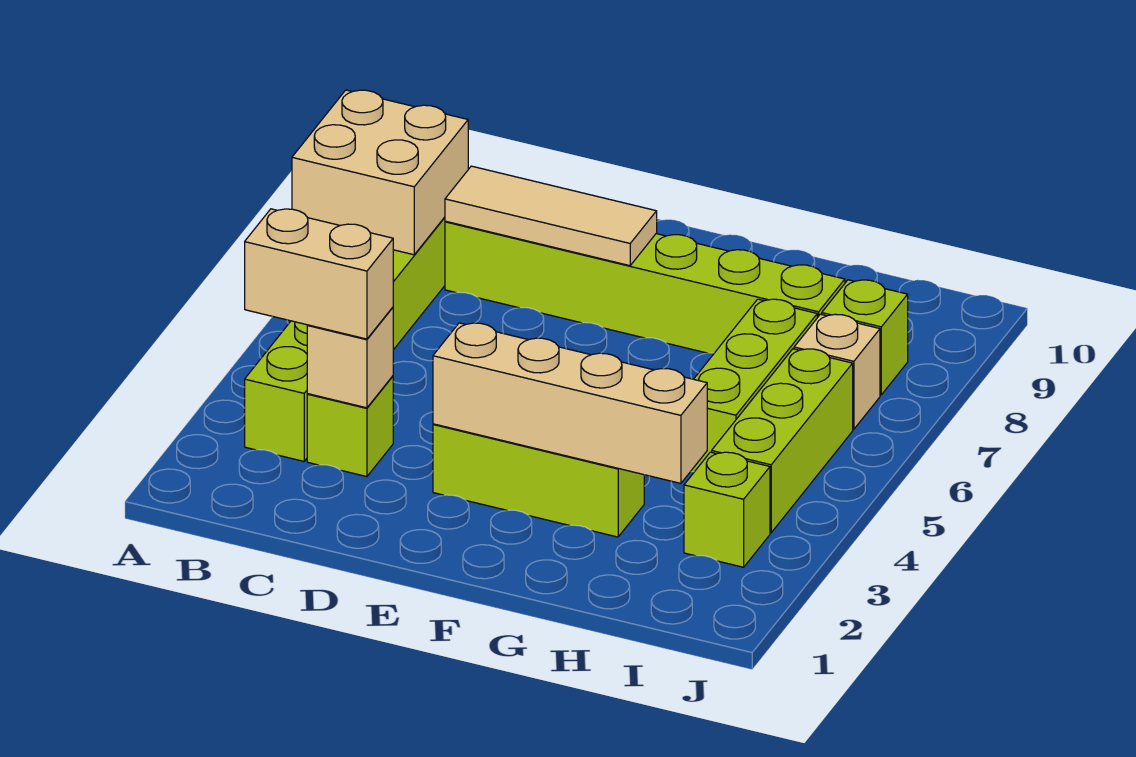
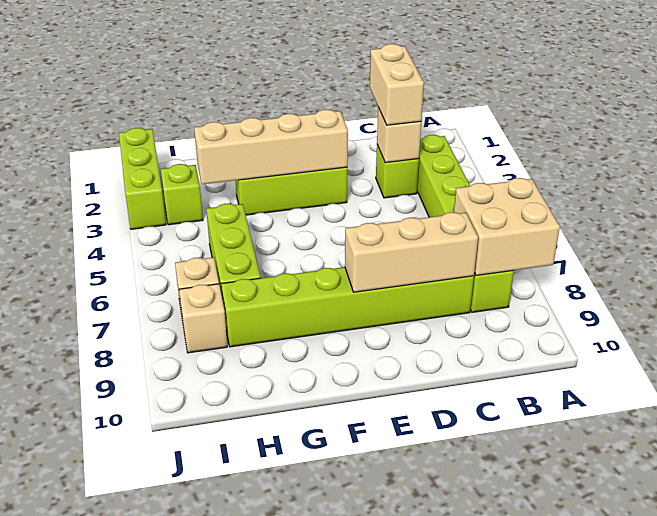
tan brick B3:C3 level 3 -> tan brick C2:C3 level 3
tan tile C8:E8 level 2 -> tan brick C8:E8 level 2
lime brick I4:I6 level 1 -> lime brick J1:J3 level 1
lime brick I8 level 1 -> tan brick I8 level 1

